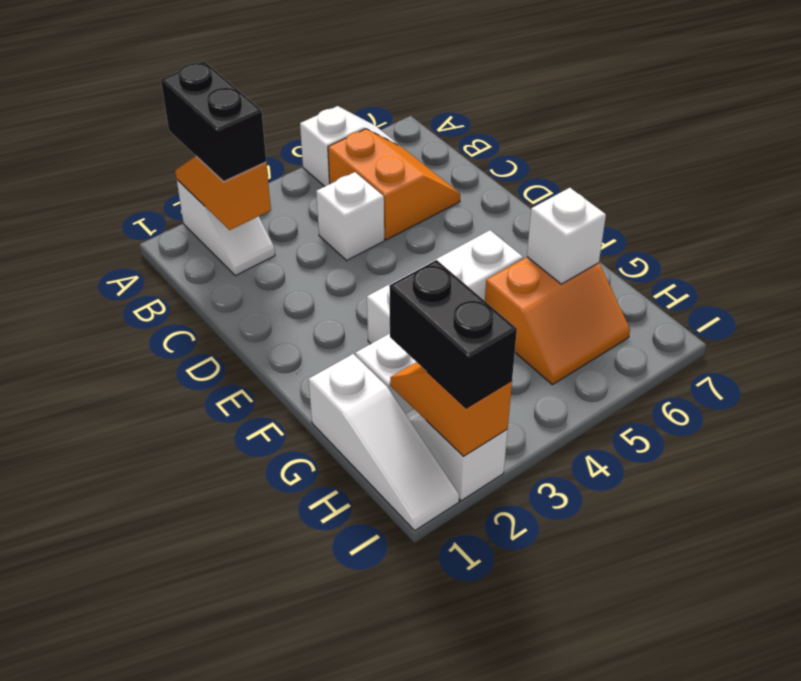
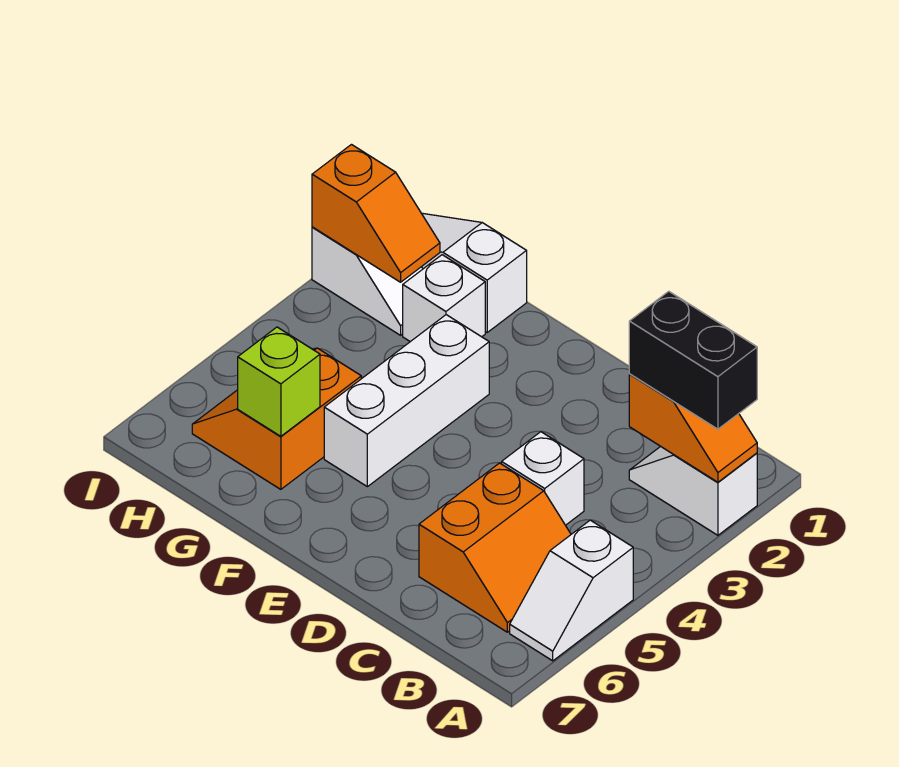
orange slope B5:C6 level 1 top 5 -> orange slope B5:C6 level 1 top C
white brick G6 level 2 -> lime brick G6 level 2
black brick H2:I2 level 3 -> none

